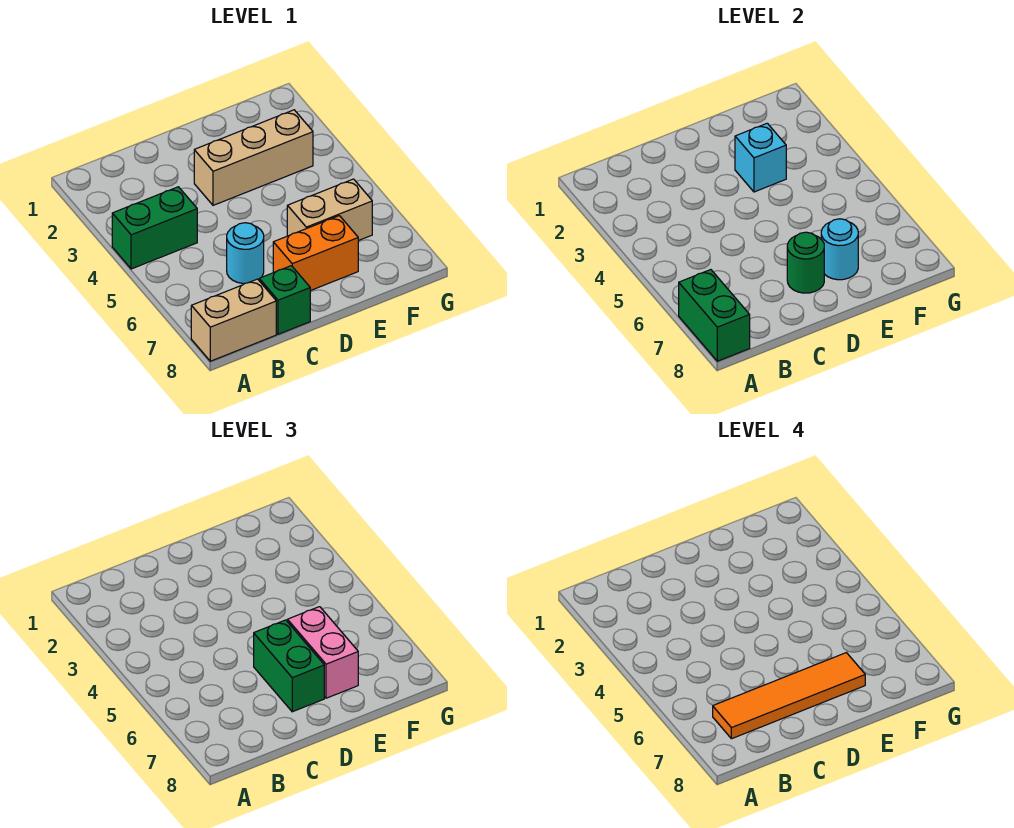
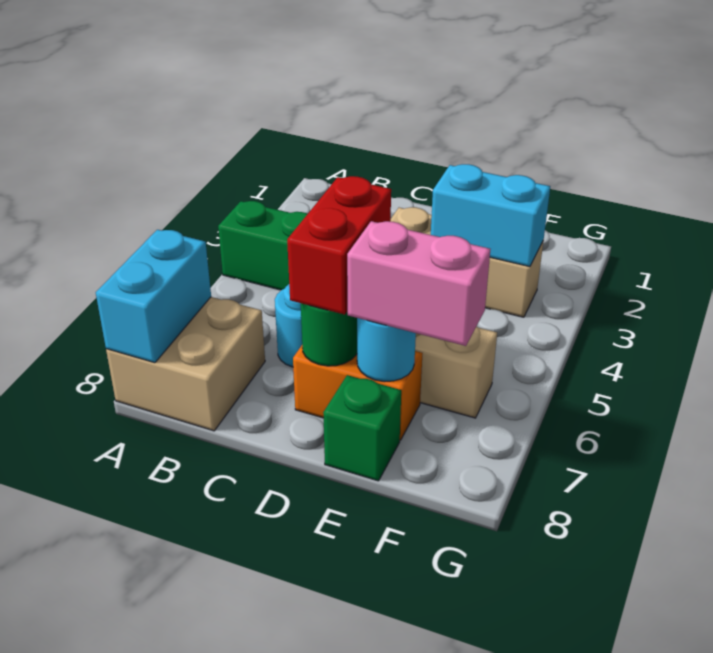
green brick A7:A8 level 2 -> cyan brick A7:A8 level 2
tan brick A8:B8 level 1 -> tan brick A7:B8 level 1
orange tile B7:E7 level 4 -> none
green brick C8 level 1 -> green brick E8 level 1
green brick D6:D7 level 3 -> red brick D6:D7 level 3
cyan brick E3 level 2 -> cyan brick E3:F3 level 2
pink brick E6:E7 level 3 -> pink brick E7:F7 level 3

